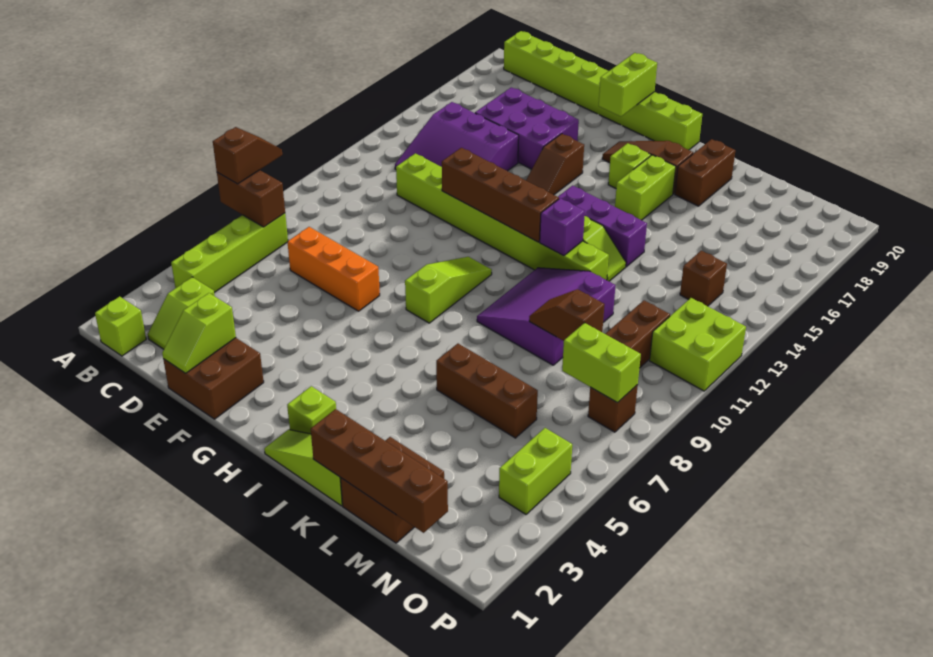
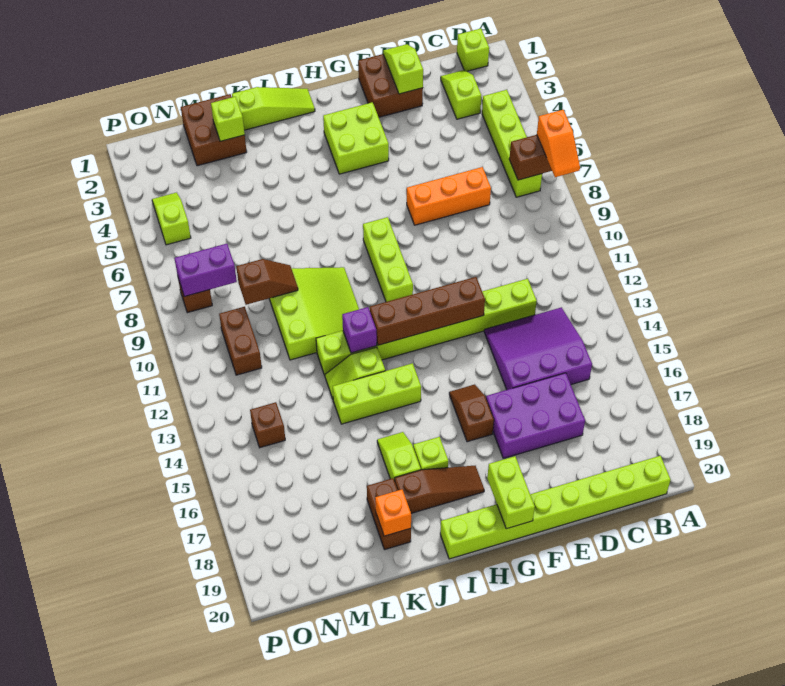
brown slope A7:A8 level 3 top 7 -> orange slope A7:A8 level 3 top 7
lime slope H8:H10 level 1 top 8 -> lime brick H8:H10 level 1
lime brick I2 level 1 -> lime brick L2 level 2
purple brick I14:K14 level 1 -> lime brick I14:K14 level 1
purple slope J9:L11 level 1 top L -> lime slope J9:L11 level 1 top L
lime brick J16:J17 level 1 -> lime slope J16:J17 level 1 top 17
brown brick K1:N1 level 2 -> none
brown brick K6:M6 level 1 -> none
none -> orange brick K19 level 2
lime brick N8:O8 level 2 -> purple brick N8:O8 level 2
lime brick O4:O5 level 1 -> lime slope O4:O5 level 1 top 5
lime brick O11:P12 level 1 -> lime brick G3:H4 level 1

